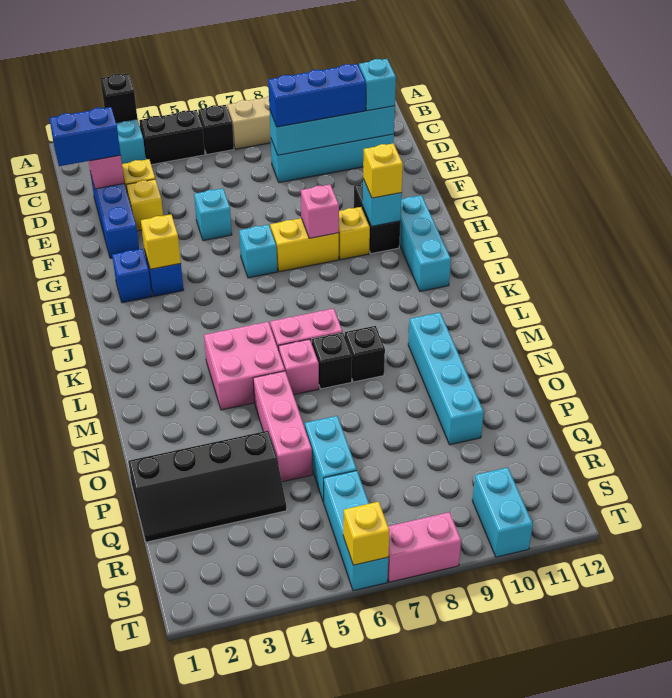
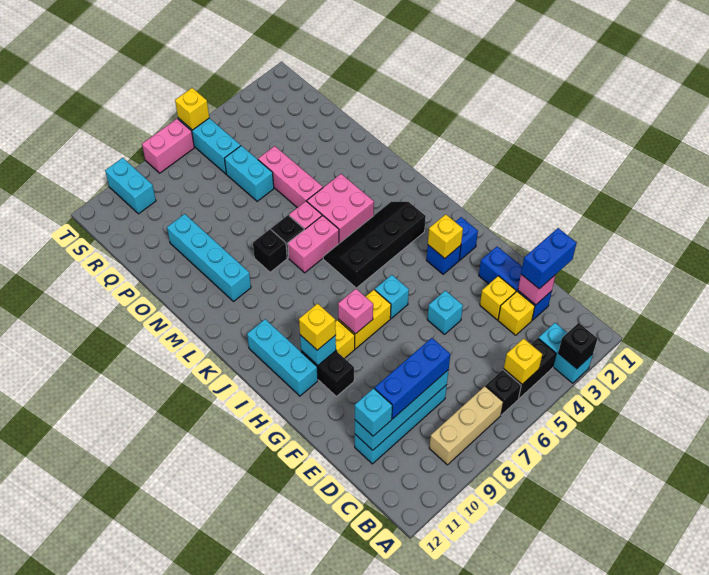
none -> yellow brick B5 level 2
black slope P1:Q4 level 1 top P -> black slope J3:K6 level 1 top J

